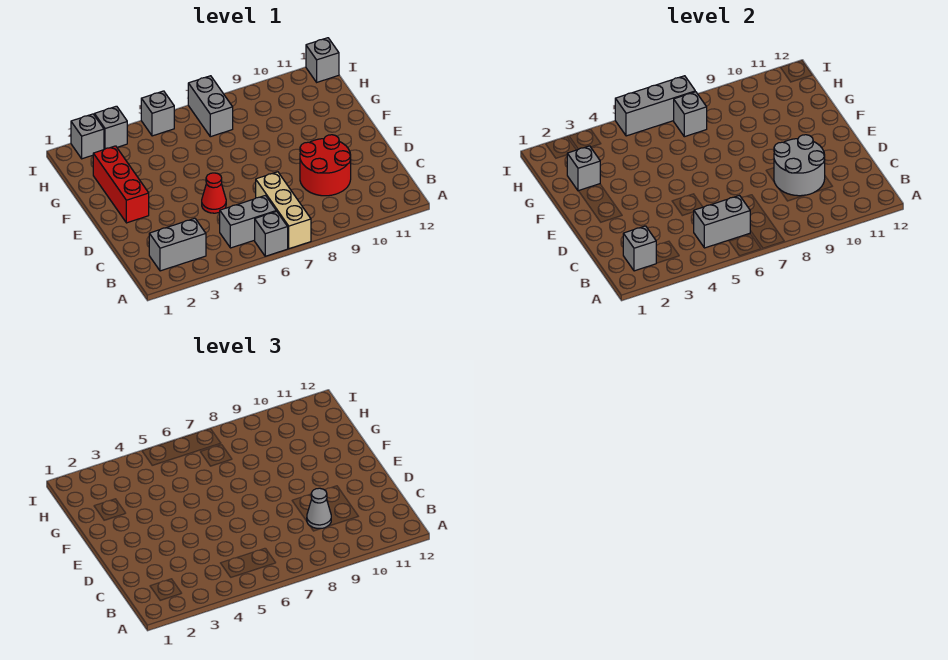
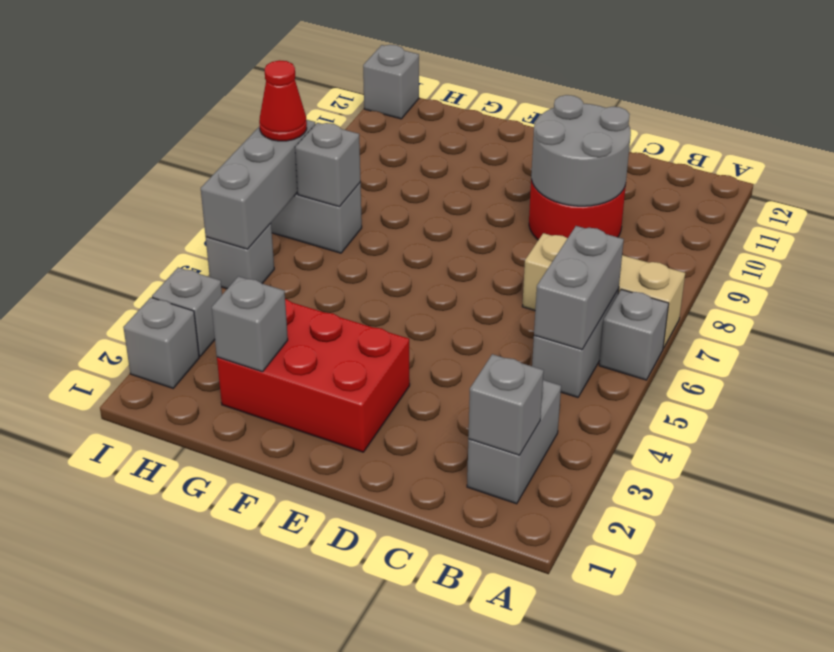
grey cone C9 level 3 -> none
red cone D5 level 1 -> red cone I7 level 3
red brick E2:G2 level 1 -> red brick E2:G3 level 1

